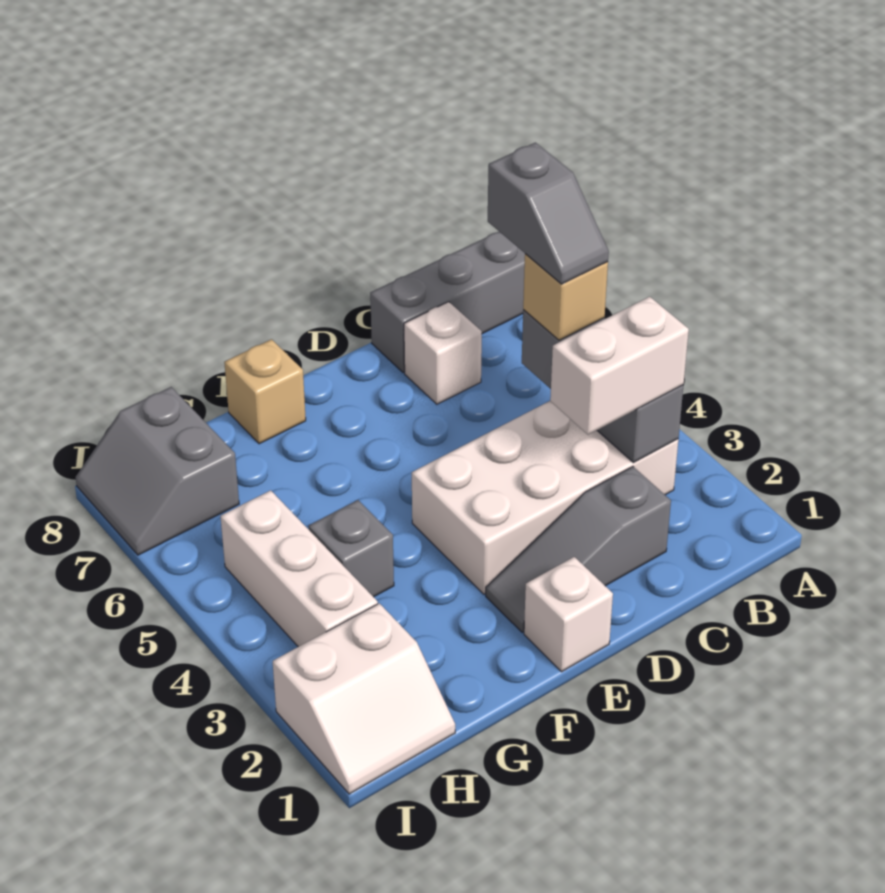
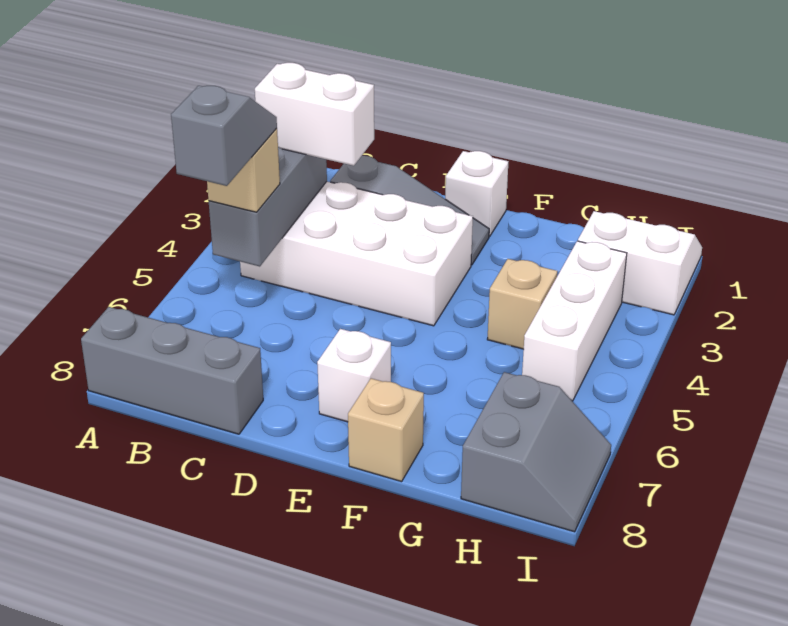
white brick C7 level 1 -> white brick E7 level 1
grey brick G4 level 1 -> tan brick G4 level 1

